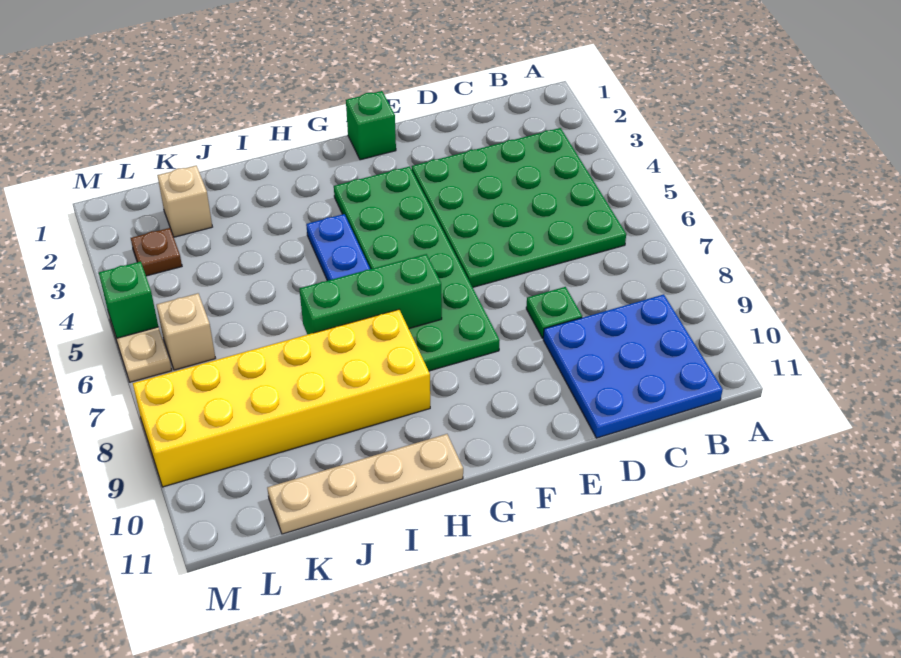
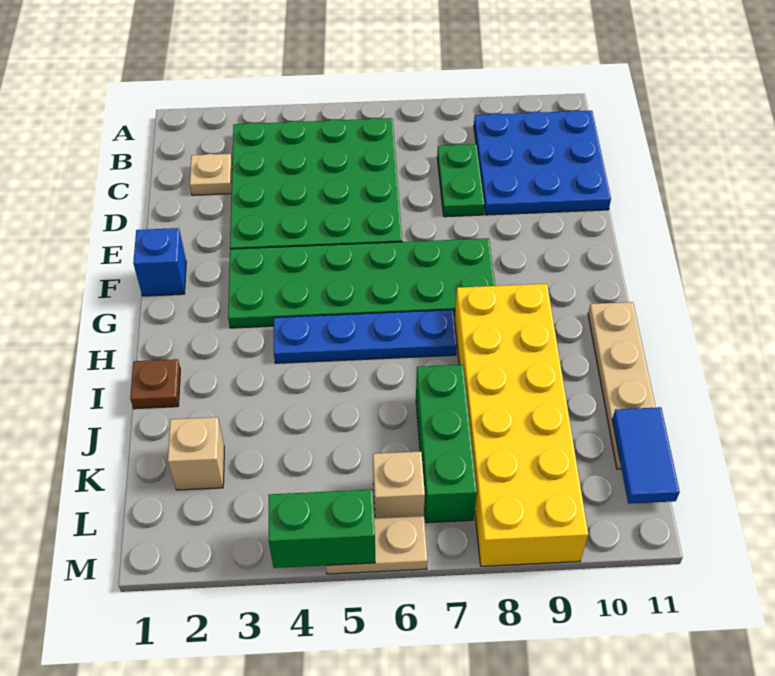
none -> tan plate C2 level 1
green plate D8 level 1 -> green plate C8:D8 level 1
green brick F1 level 1 -> blue brick F1 level 1
green brick G7:I7 level 2 -> green brick J7:L7 level 1
none -> blue tile K11:L11 level 2
brown plate L3 level 1 -> brown plate I1 level 1
green brick M5 level 2 -> green brick M4:M5 level 2

